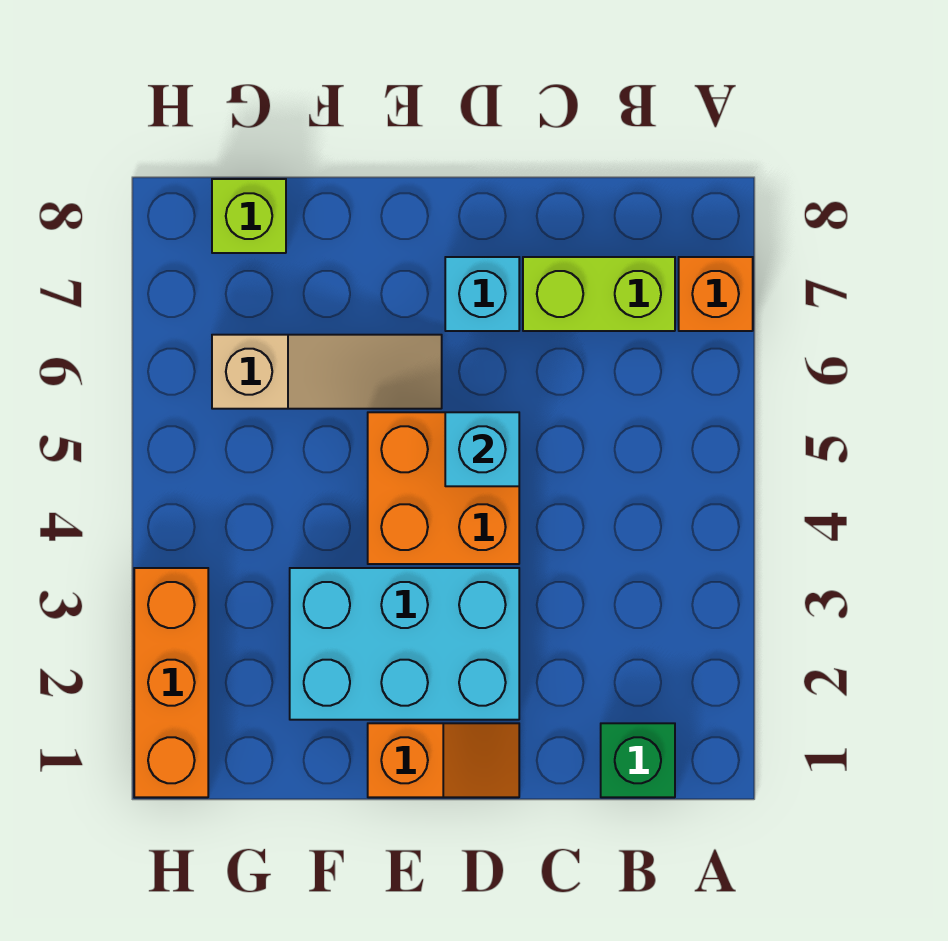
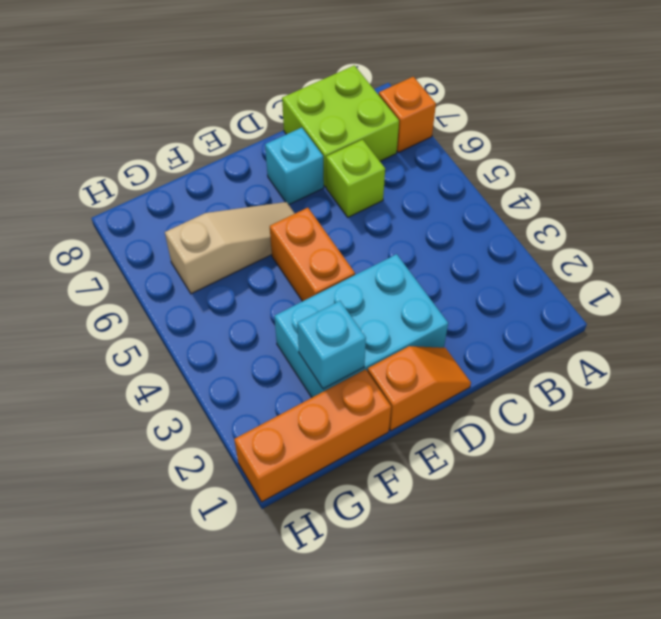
green brick B1 level 1 -> none
lime brick B7:C7 level 1 -> lime brick B7:C8 level 1
orange brick D4:E5 level 1 -> orange brick E4:E5 level 1
cyan brick D5 level 2 -> cyan brick F2 level 2
lime brick G8 level 1 -> lime brick C6 level 1
orange brick H1:H3 level 1 -> orange brick F1:H1 level 1

